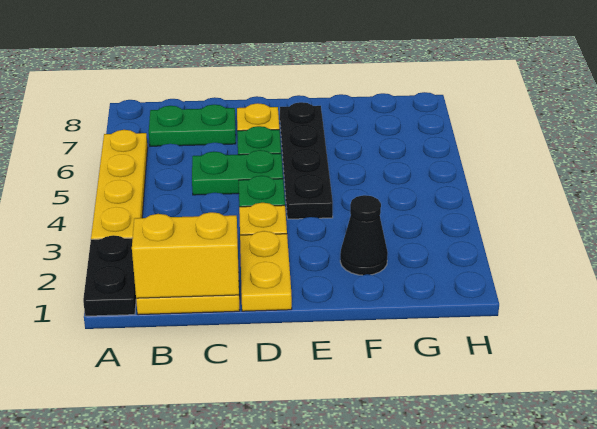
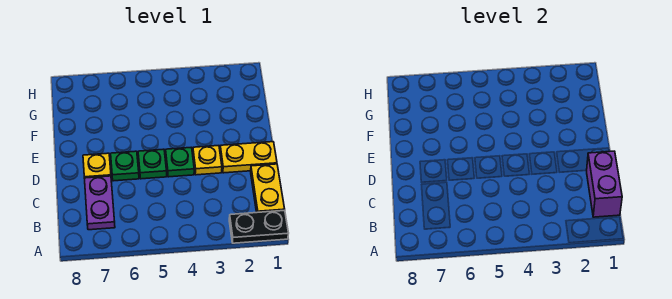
yellow plate A3:A6 level 1 -> none
yellow brick B1:C1 level 2 -> purple brick B1:C1 level 2
green plate B7:C7 level 1 -> purple plate B7:C7 level 1
green plate C5:D5 level 1 -> green plate D5 level 1
black plate E4:E7 level 1 -> none
black cone F2 level 1 -> none

